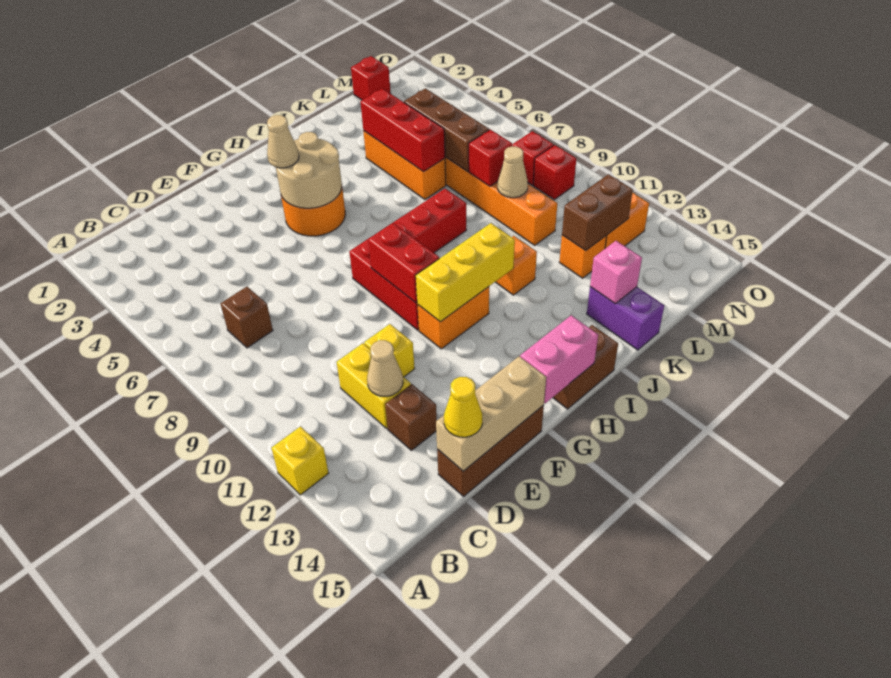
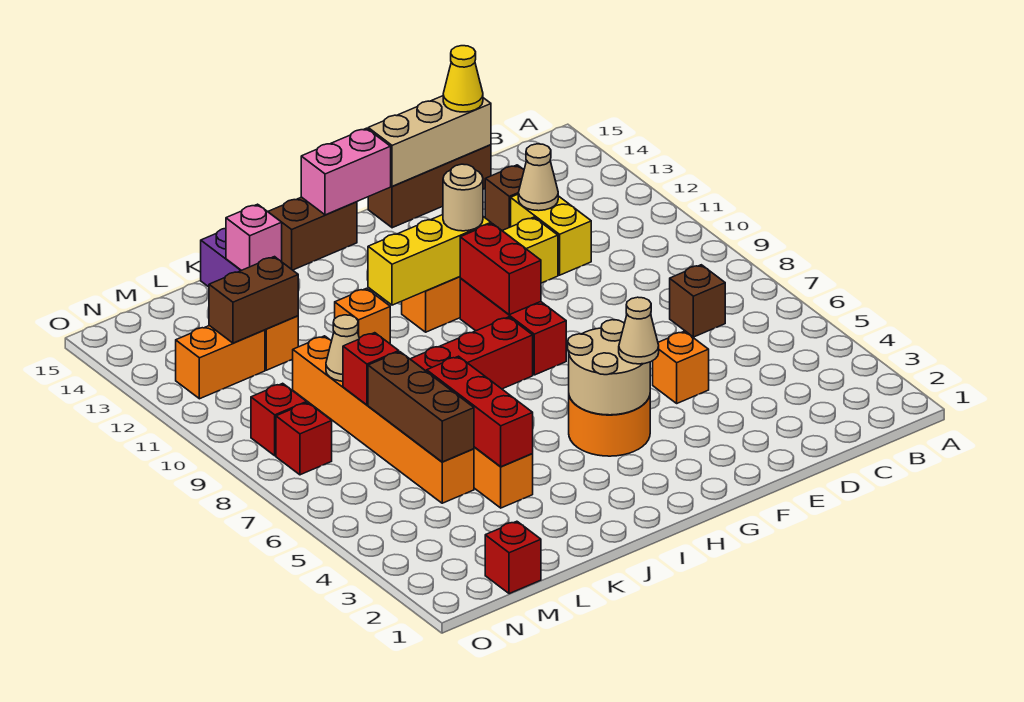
yellow brick A12 level 1 -> none
none -> orange brick E5 level 1
none -> tan round brick G11 level 3

